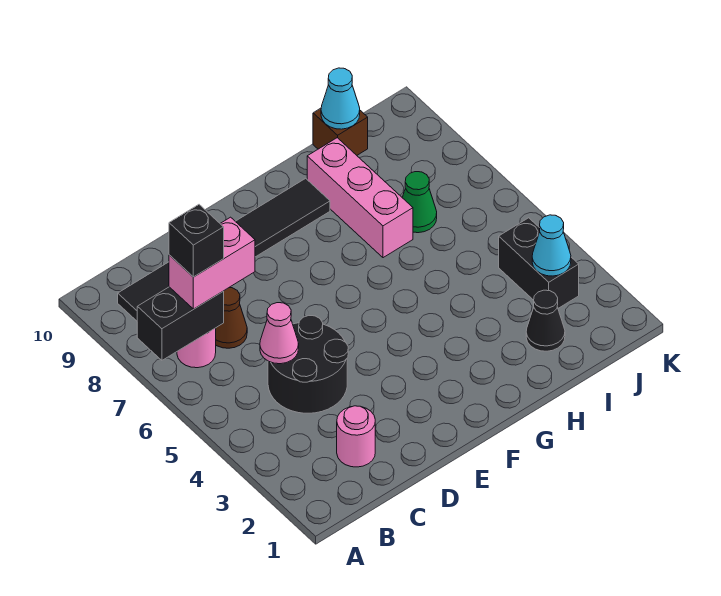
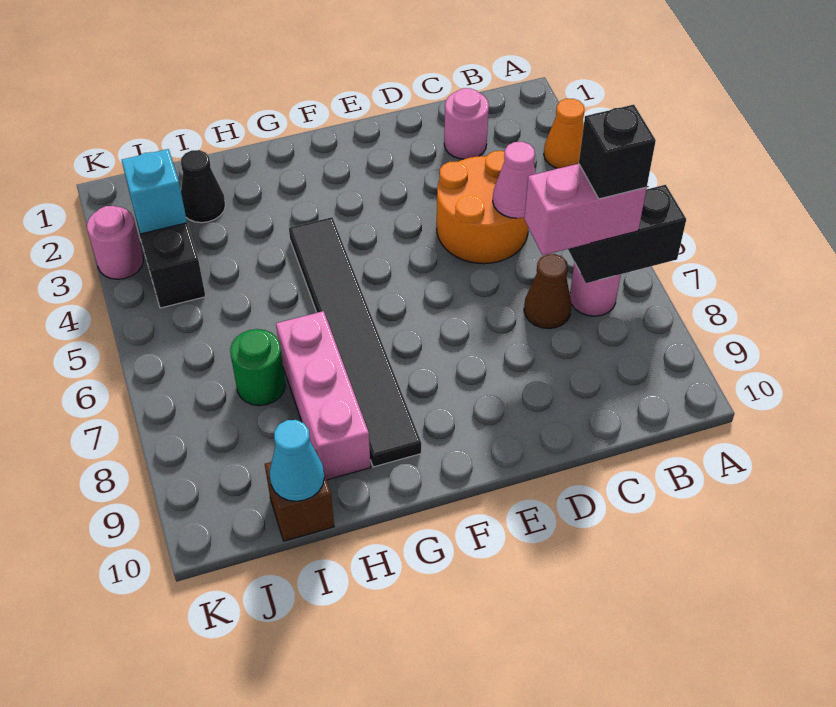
none -> orange cone A3 level 1
black tile B9:G9 level 1 -> black tile G4:G9 level 1
black round brick C4:D5 level 1 -> orange round brick C4:D5 level 1
green cone I7 level 1 -> green round brick I7 level 1
cyan cone J3 level 2 -> cyan brick J3 level 2
none -> pink round brick K3 level 1

